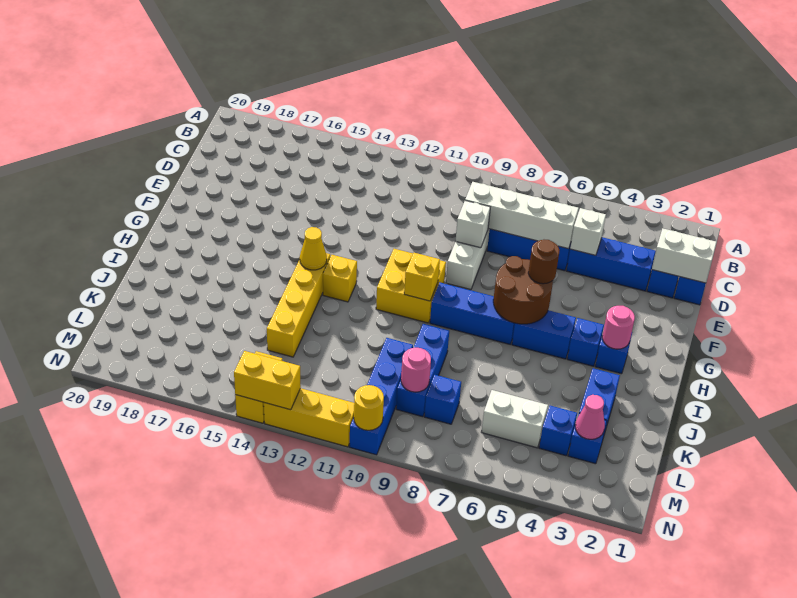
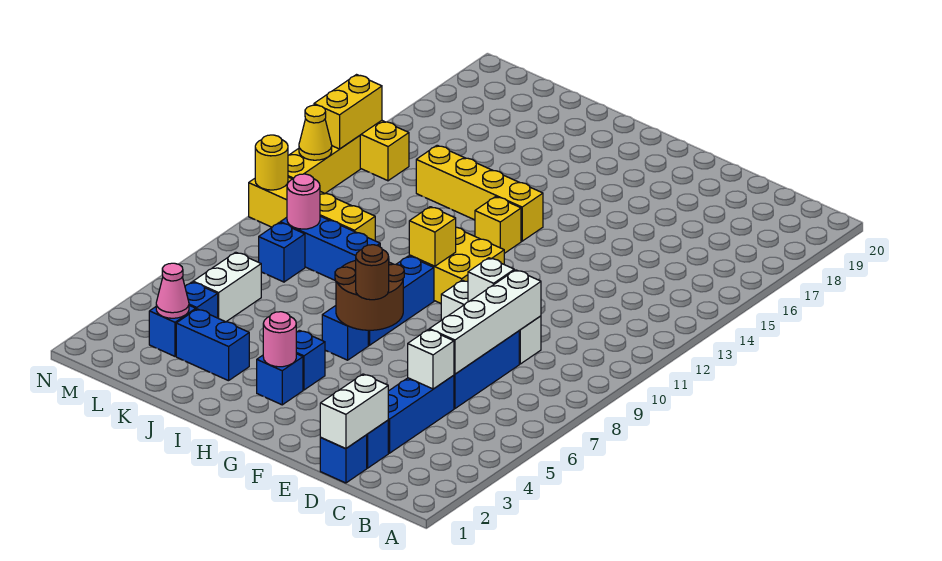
blue brick H5:H6 level 1 -> blue brick H6 level 1
yellow cone H14 level 2 -> yellow cone N12 level 2
blue brick K10:N10 level 1 -> yellow brick K10:N10 level 1

